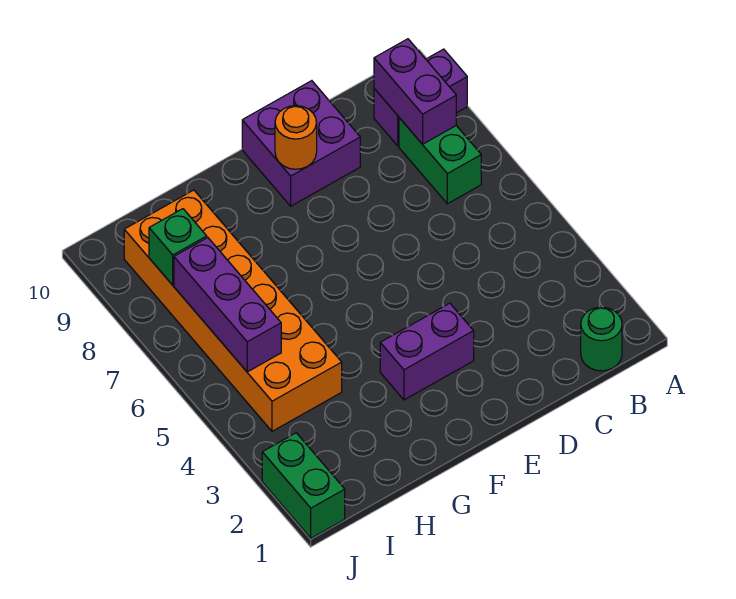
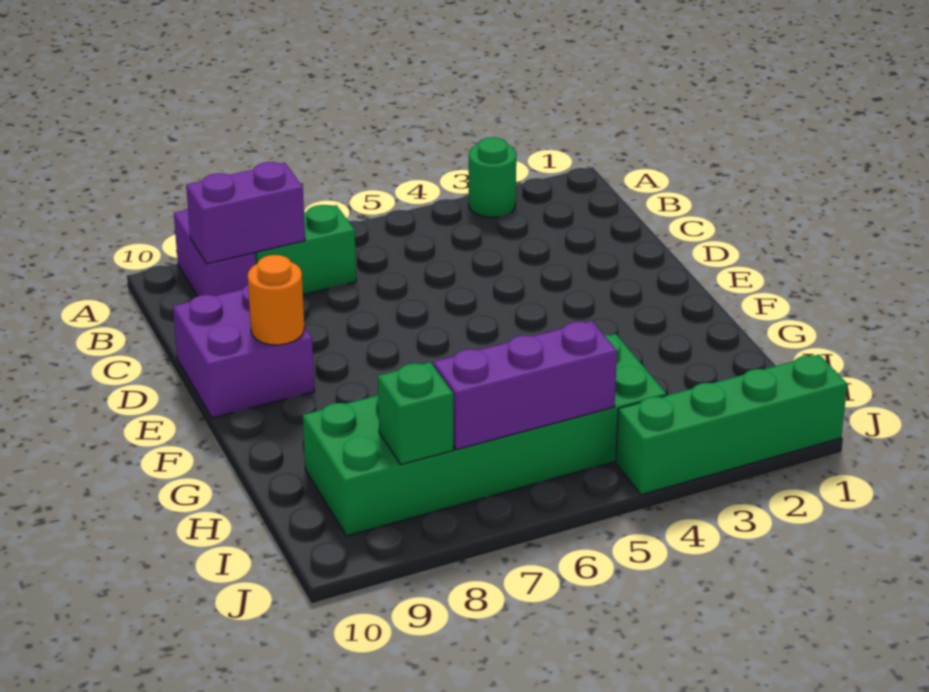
green round brick B1 level 1 -> green round brick A3 level 1
purple brick E3:F3 level 1 -> none
orange brick H4:I9 level 1 -> green brick H4:I9 level 1
green brick J1:J2 level 1 -> green brick J1:J4 level 1

